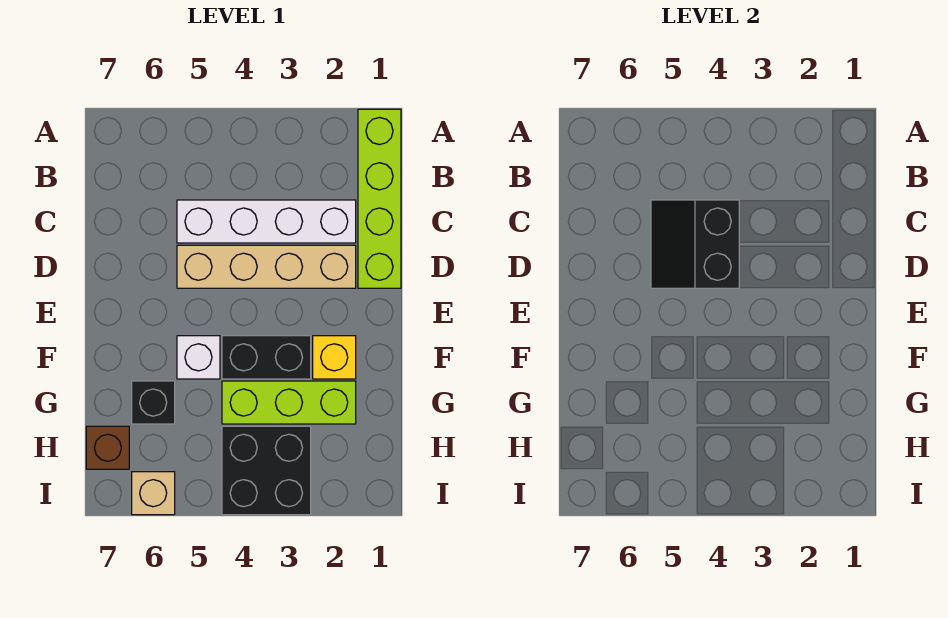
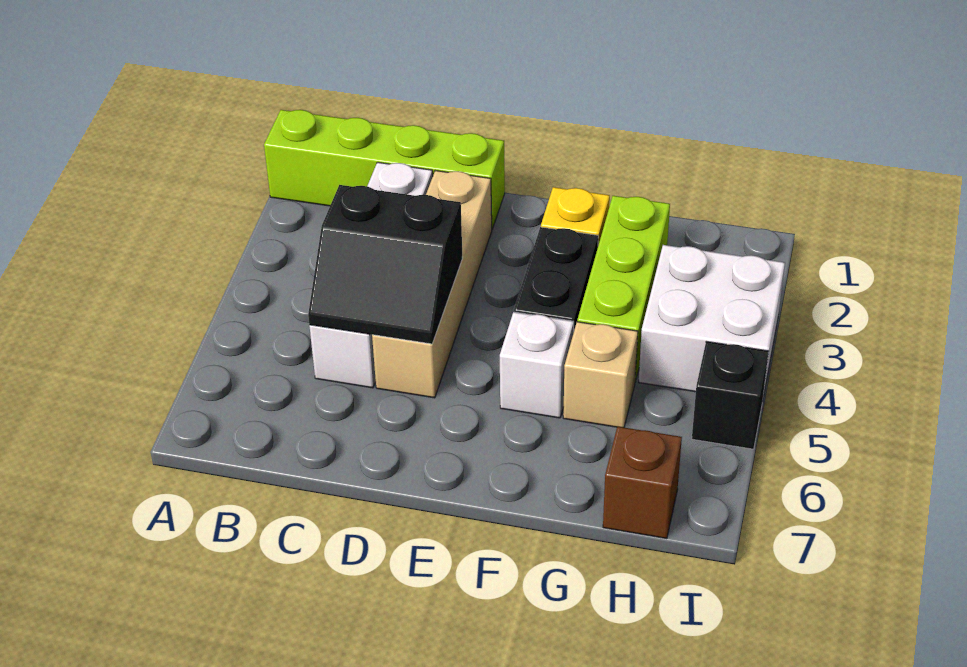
black brick G6 level 1 -> black brick I5 level 1
black brick H3:I4 level 1 -> white brick H3:I4 level 1
tan brick I6 level 1 -> tan brick G5 level 1

